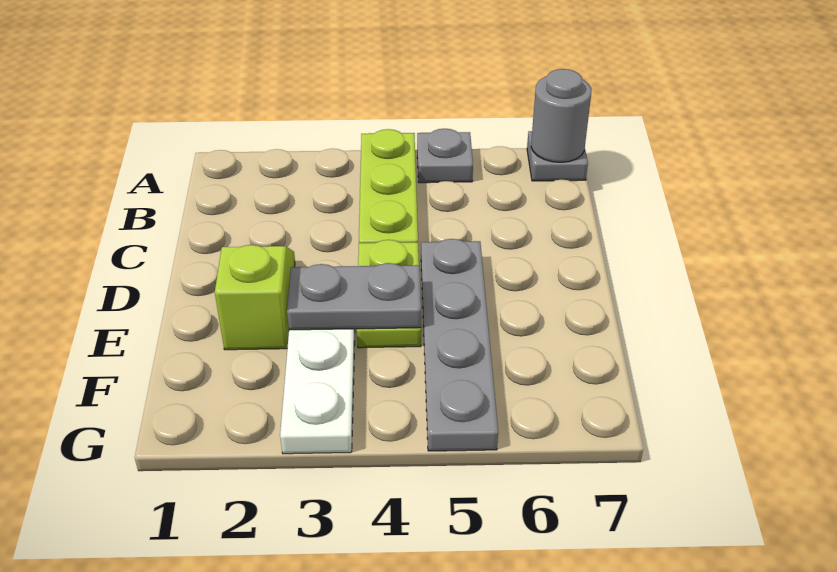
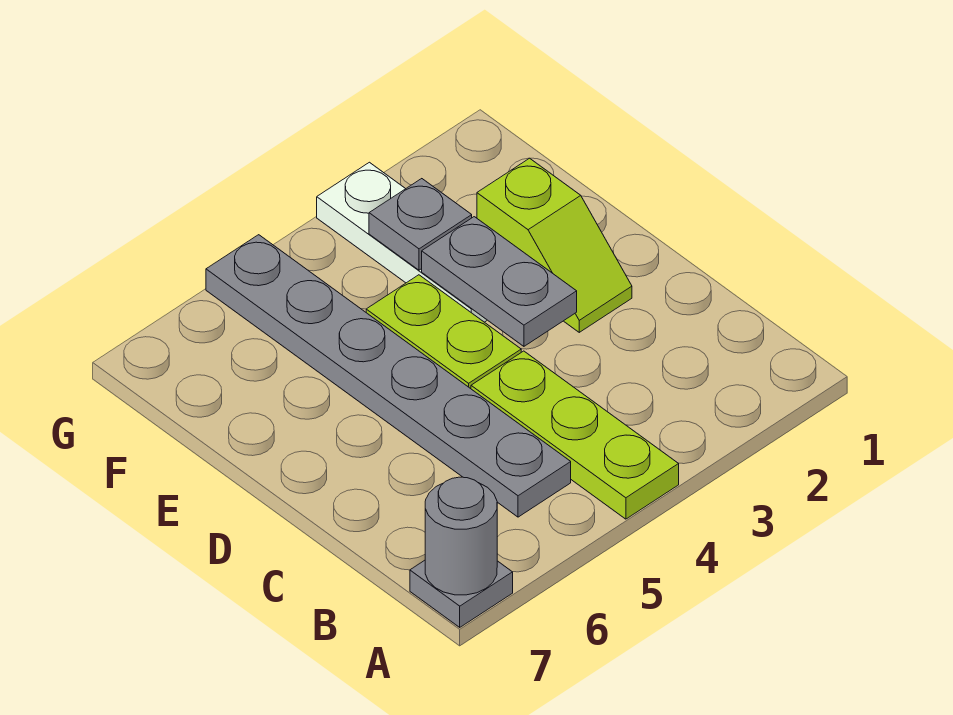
grey plate A5 level 1 -> grey plate F3 level 2
grey plate D5:G5 level 1 -> grey plate B5:G5 level 1
grey plate E3:E4 level 2 -> grey plate D3:E3 level 2

